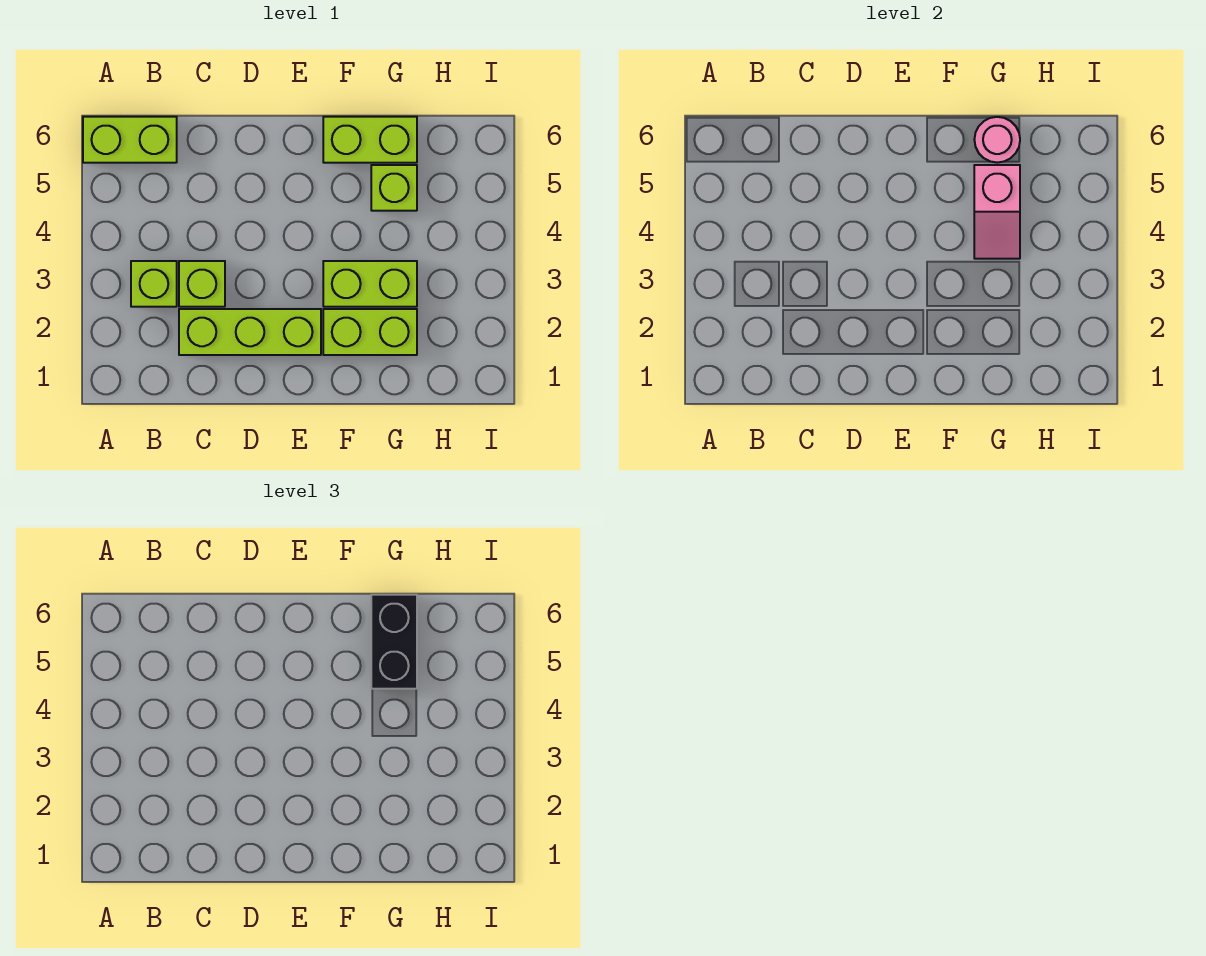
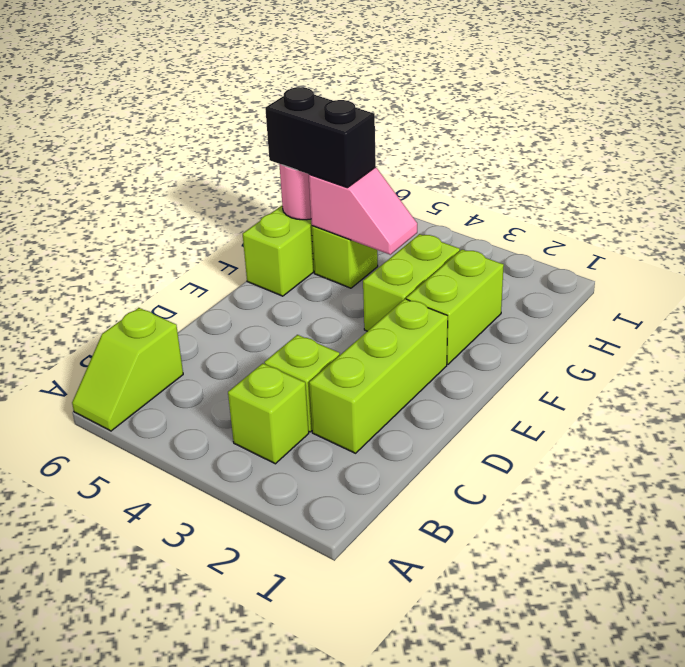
lime brick A6:B6 level 1 -> lime slope A6:B6 level 1 top B

